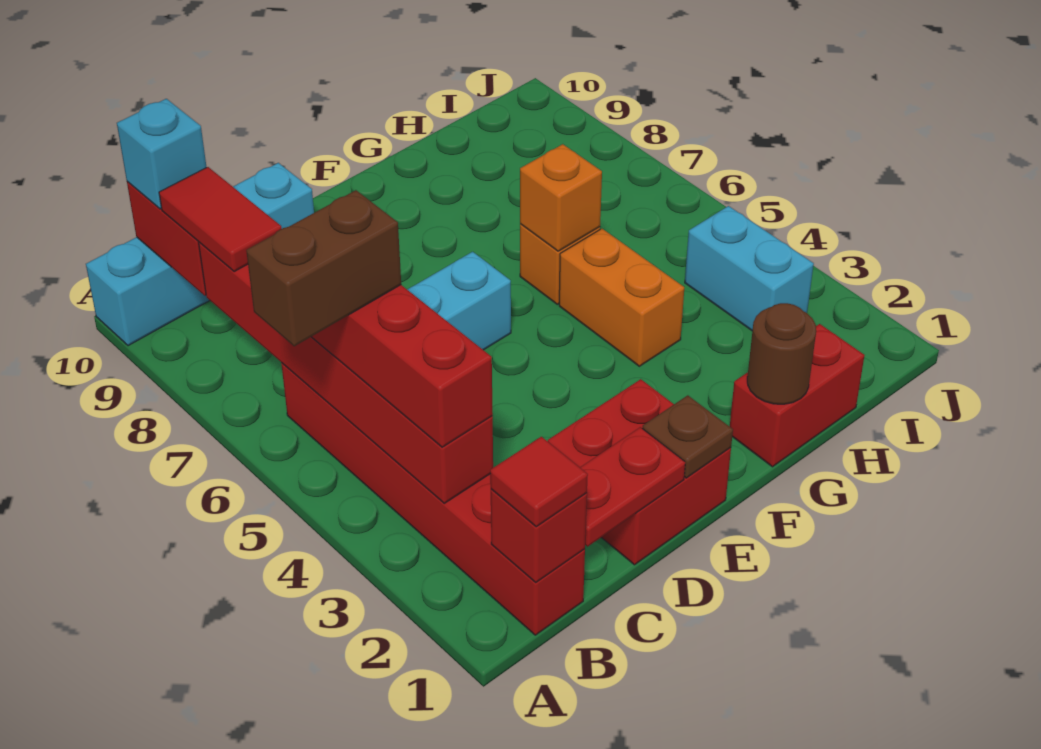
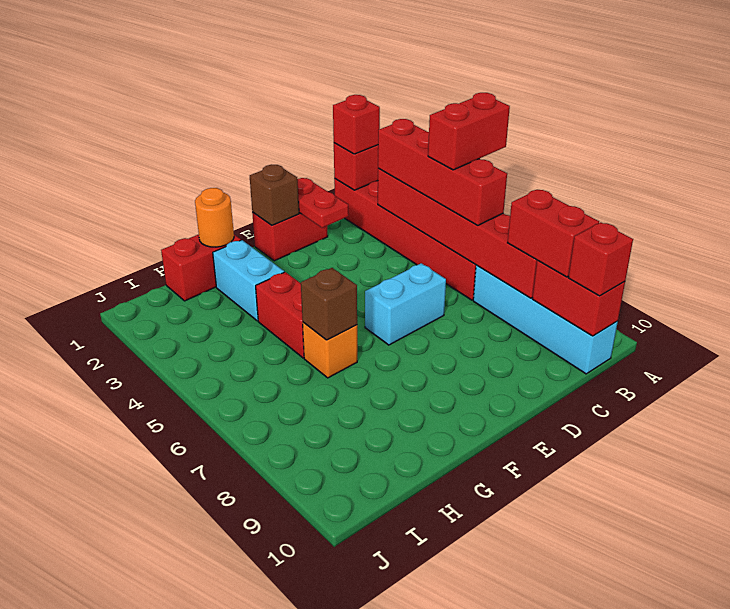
brown brick A5:B5 level 4 -> red brick A5:B5 level 4
cyan brick A10:D10 level 1 -> cyan brick B7:B10 level 1
red tile B1 level 3 -> red brick B1 level 3
red tile B8:B9 level 3 -> red brick B8:B9 level 3
cyan brick B10 level 3 -> red brick B10 level 3
red plate C1:D1 level 2 -> red plate D1:D2 level 2
red brick D1:E2 level 1 -> red brick D1:E1 level 1
brown plate E1 level 2 -> brown brick E1 level 2
brown round brick G1 level 2 -> orange round brick G1 level 2
orange brick G4:G5 level 1 -> red brick G4:G5 level 1
orange brick G6 level 2 -> brown brick G6 level 2
cyan brick I3:I4 level 1 -> cyan brick G2:G3 level 1

